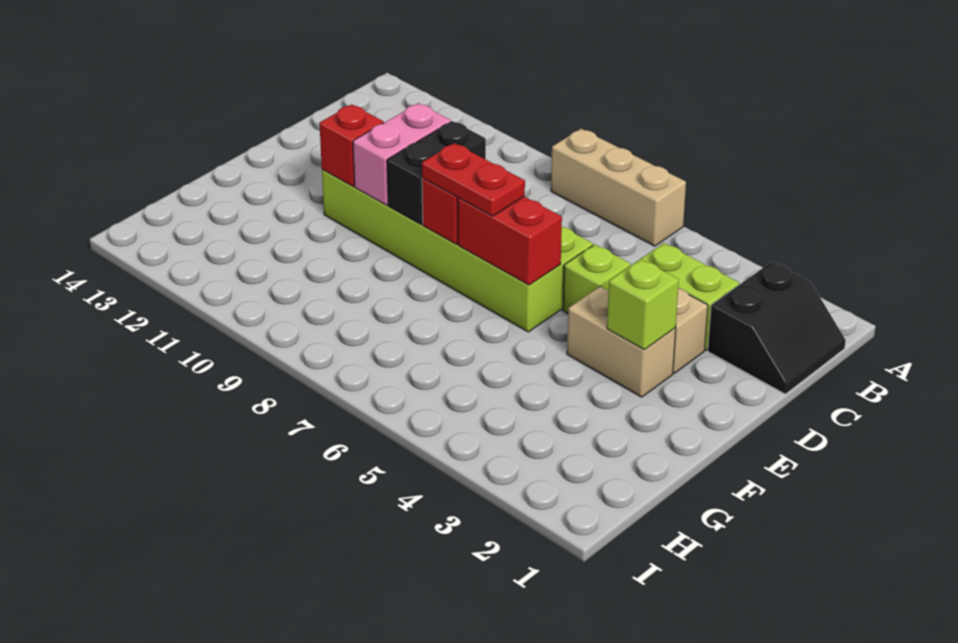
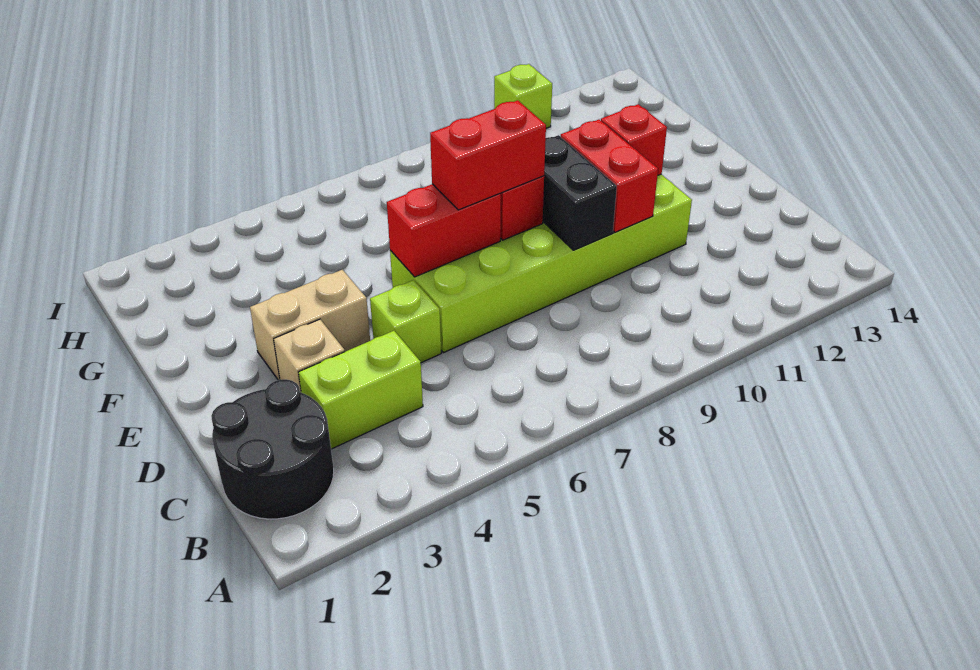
tan brick A6:A8 level 1 -> none
black slope B1:C2 level 1 top 2 -> black round brick B1:C2 level 1
pink brick D10:E10 level 2 -> red brick D10:E10 level 2
lime brick E3 level 2 -> lime brick I11 level 1
red plate E7:E8 level 3 -> red brick E7:E8 level 3

